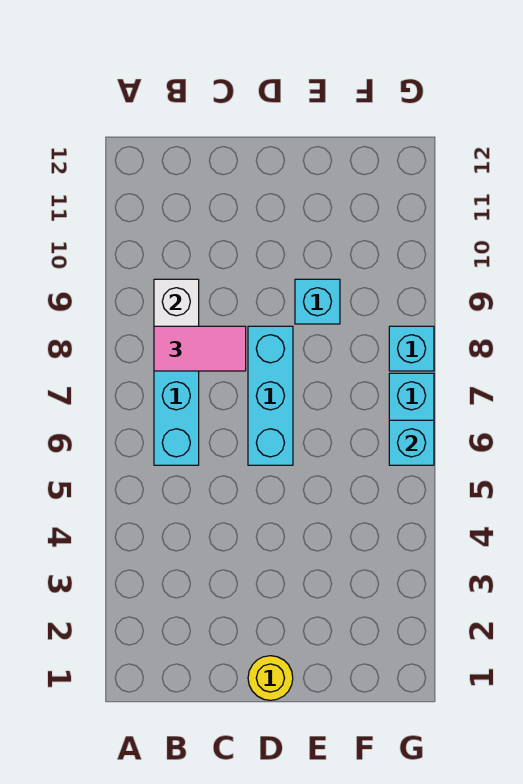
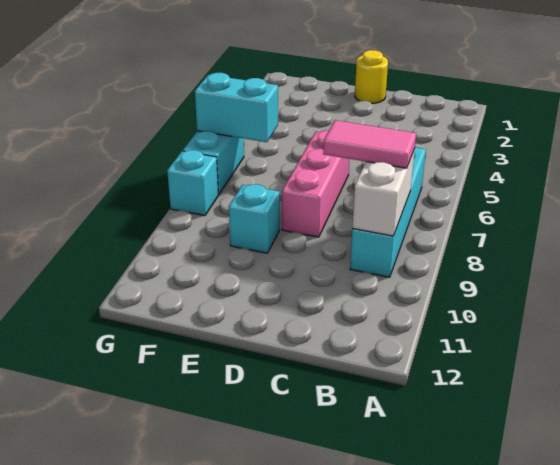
cyan brick D6:D8 level 1 -> pink brick D6:D8 level 1
cyan brick G6 level 2 -> cyan brick F6:G6 level 2

